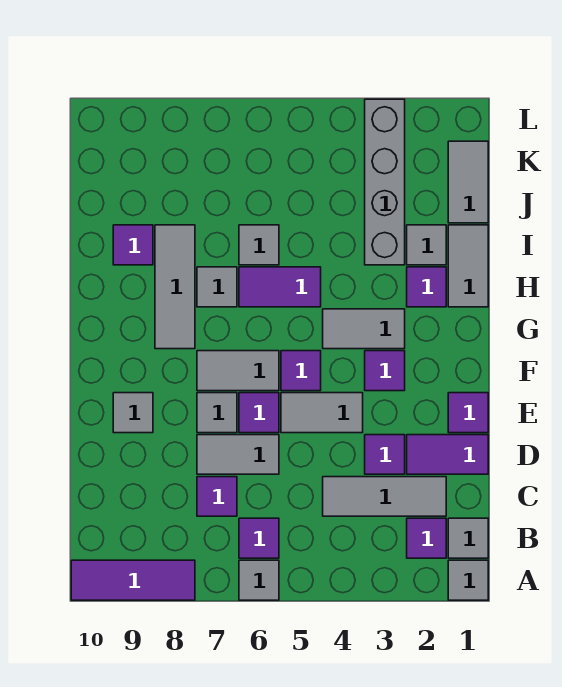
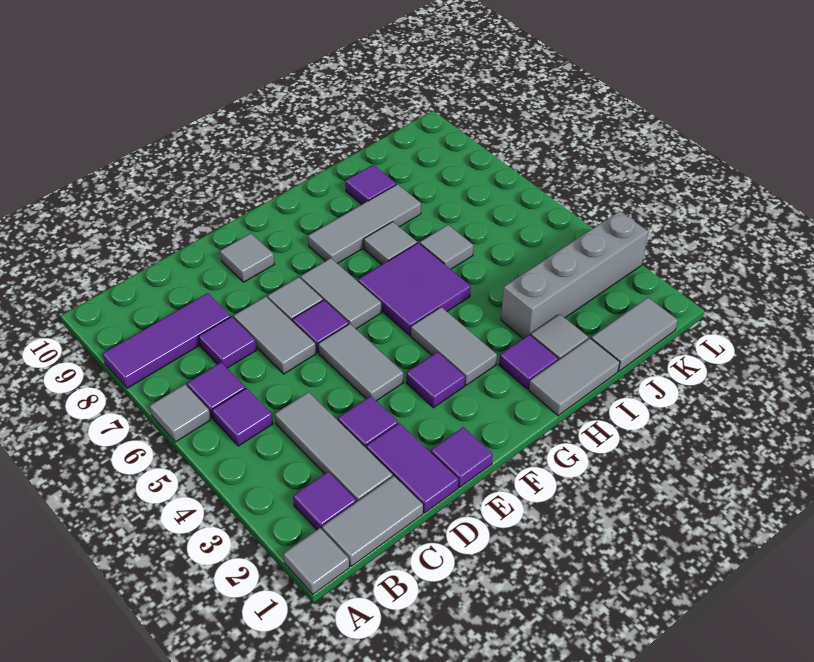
purple tile A8:A10 level 1 -> purple tile A8:C8 level 1
grey tile B1 level 1 -> grey tile B1:C1 level 1
purple tile F5 level 1 -> purple tile B5 level 1
purple tile H5:H6 level 1 -> purple tile G5:H6 level 1

